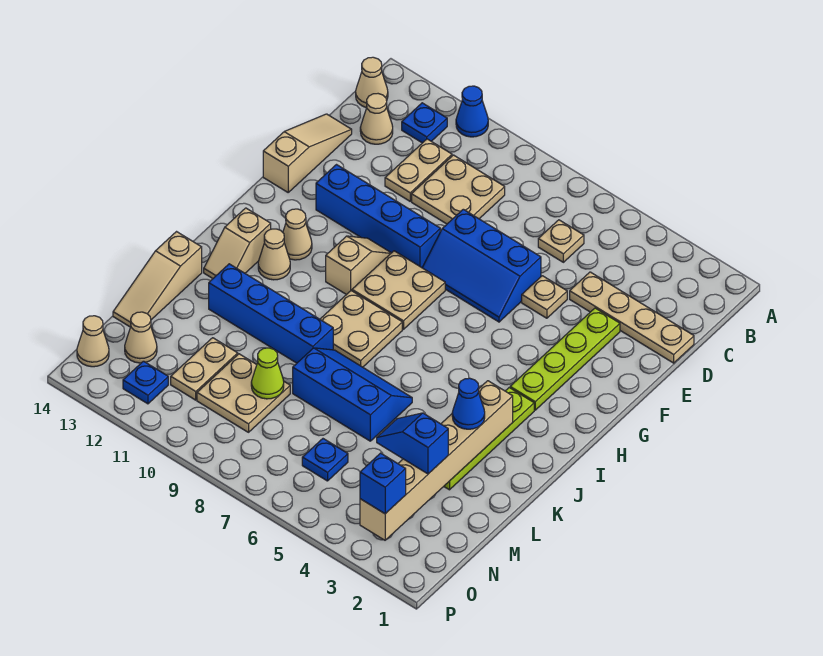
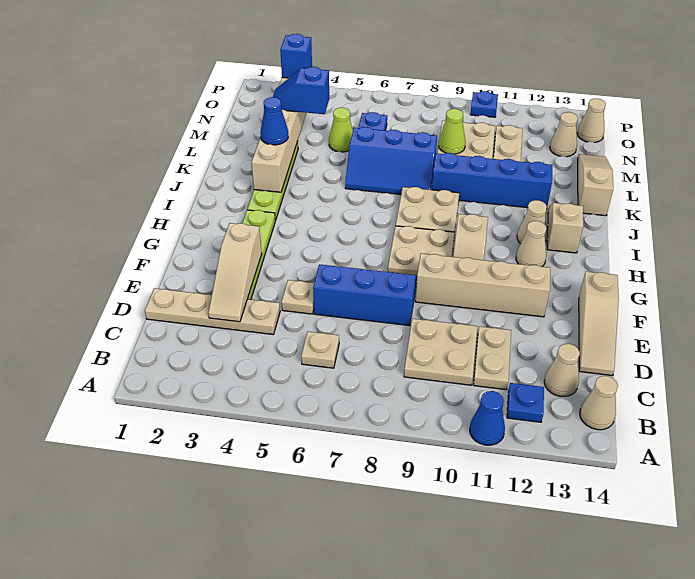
none -> tan slope D3:F3 level 2 top F
blue brick F9:F12 level 1 -> tan brick F9:F12 level 1
blue slope M3:M4 level 3 top 3 -> blue slope M3:M4 level 3 top 4
none -> lime cone M5 level 1
blue plate O12 level 1 -> blue plate P10 level 1

